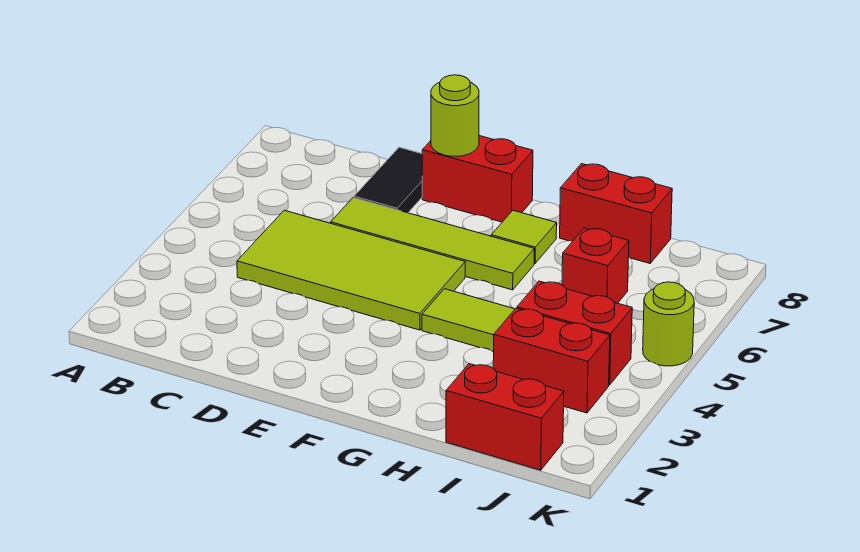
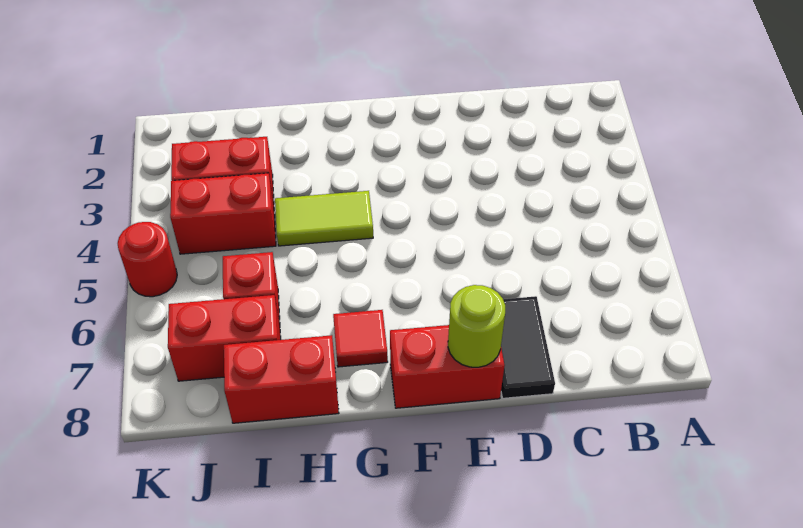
lime tile C4:F5 level 1 -> none
lime tile D6:G6 level 1 -> none
lime tile G7 level 1 -> red tile G7 level 1
red brick I1:J1 level 1 -> red brick I7:J7 level 1
lime round brick K5 level 1 -> red round brick K5 level 1

